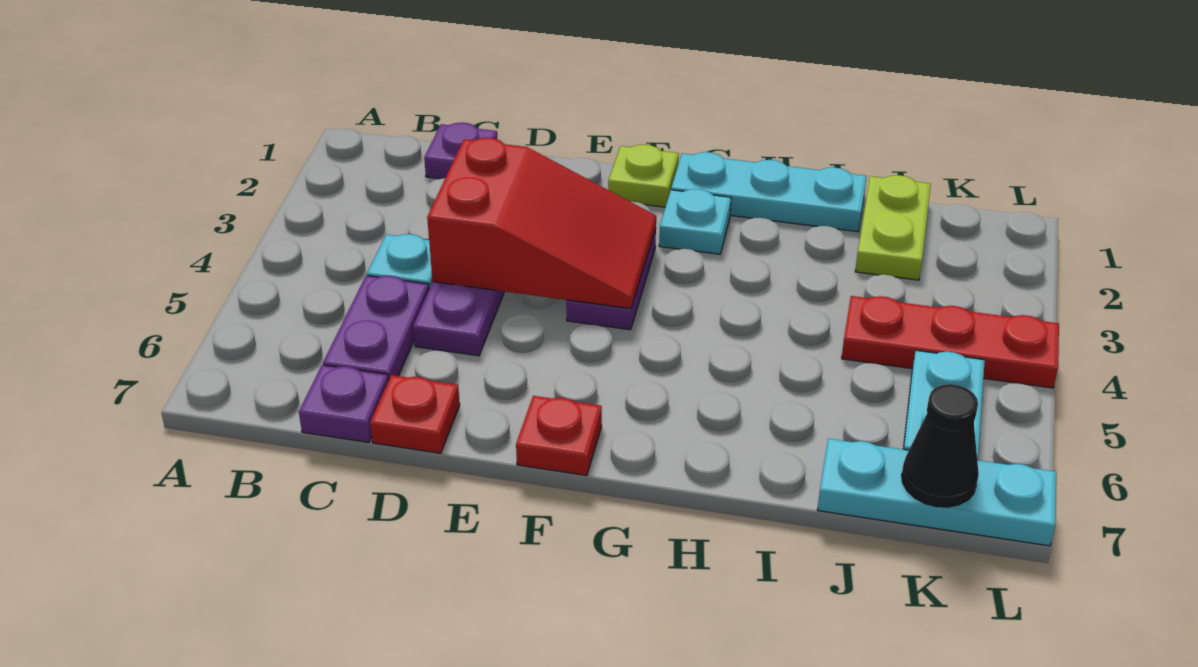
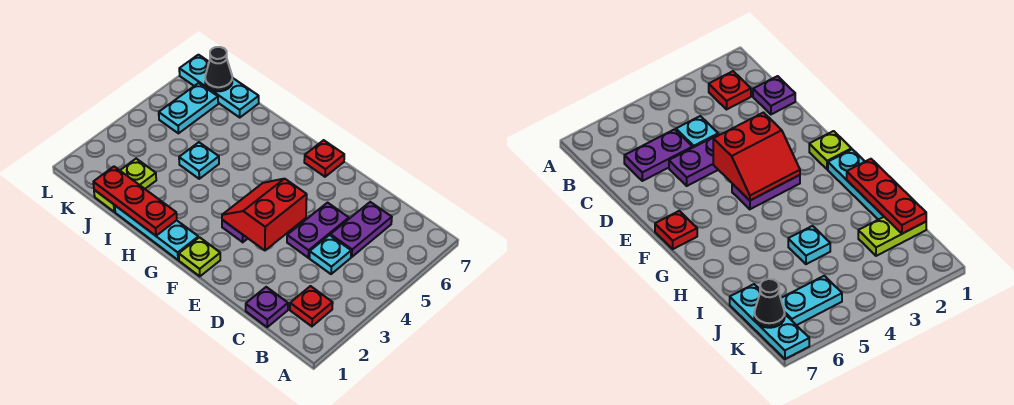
purple plate C7 level 1 -> none
red slope D3:F4 level 2 top D -> red slope E3:F4 level 2 top E
red plate D7 level 1 -> red plate B2 level 1
cyan plate G2 level 1 -> cyan plate I4 level 1
red plate J4:L4 level 1 -> red plate H1:J1 level 2

